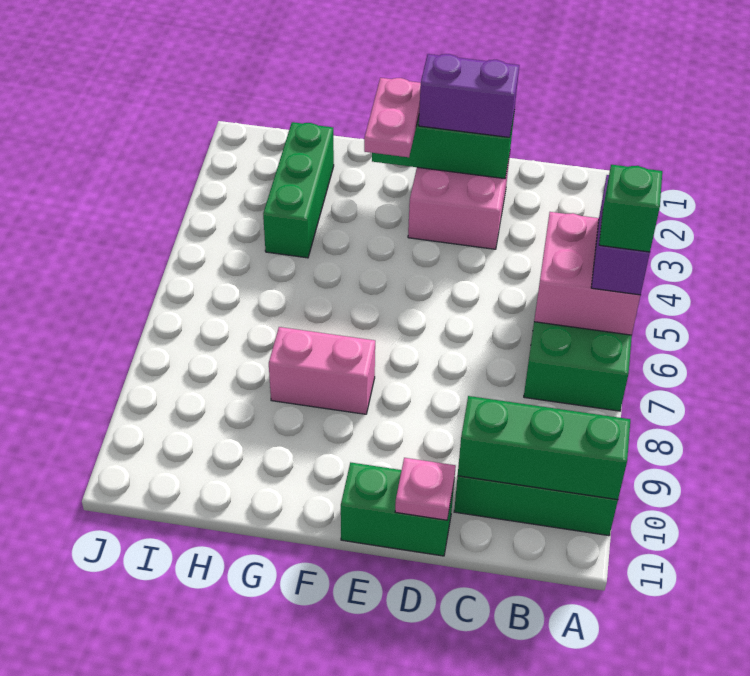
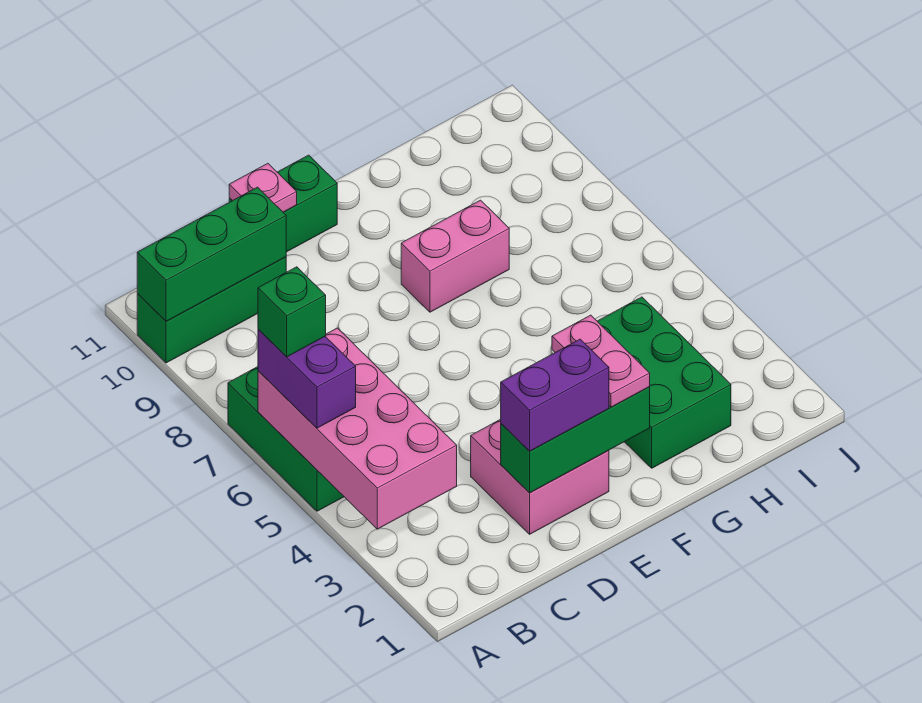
pink brick A5:B6 level 2 -> pink brick A3:B6 level 2
green brick H2:H4 level 1 -> green brick G2:H4 level 1

